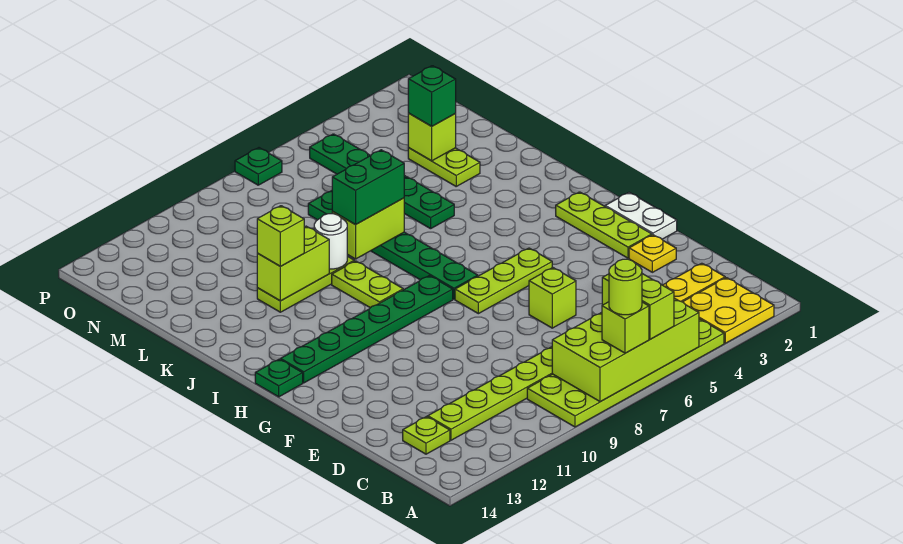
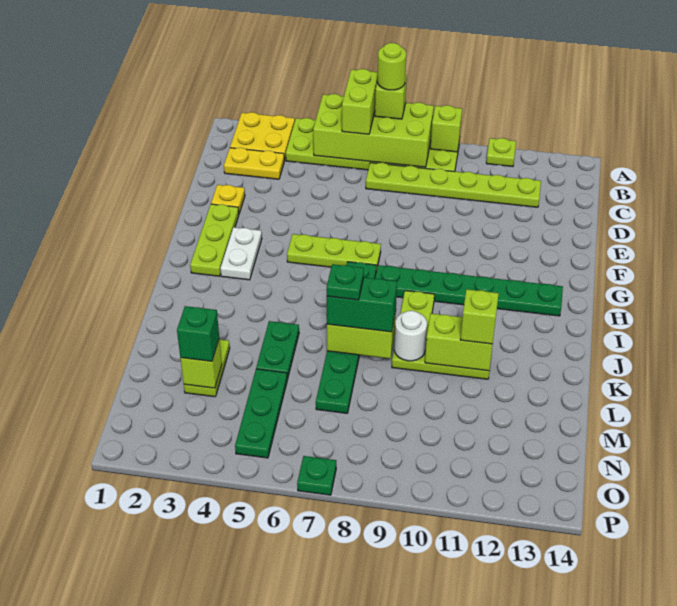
lime plate C13 level 1 -> lime plate A11 level 1
lime brick E6 level 1 -> lime brick A9 level 2
white plate F1:G1 level 1 -> white plate G3:H3 level 1
green plate H14 level 1 -> green plate K7 level 4

